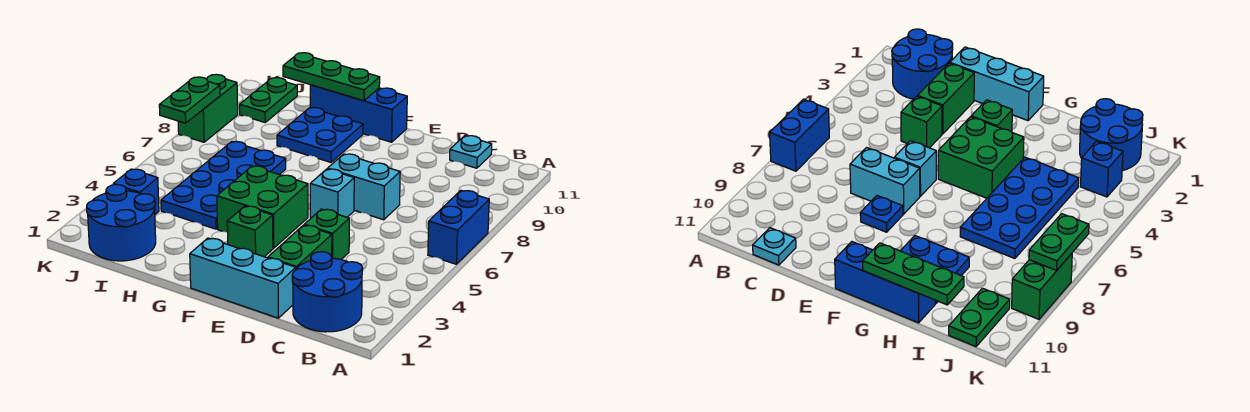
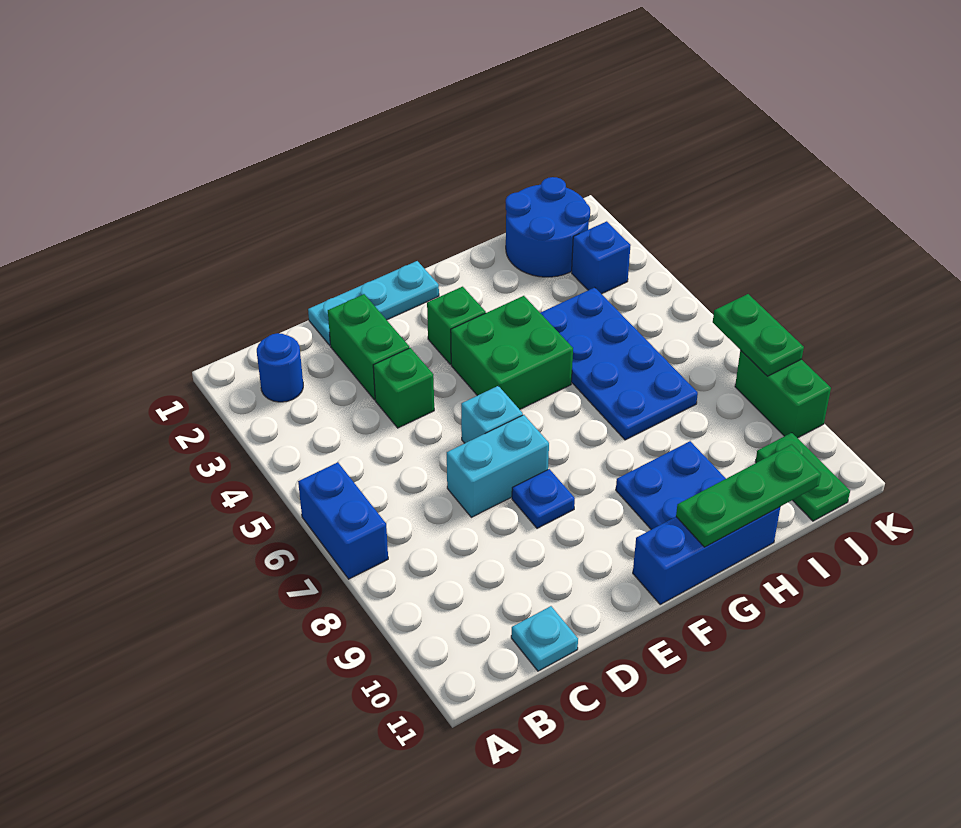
blue round brick B1:C2 level 1 -> blue round brick B2 level 1
cyan brick D1:F1 level 1 -> cyan plate D1:F1 level 1

